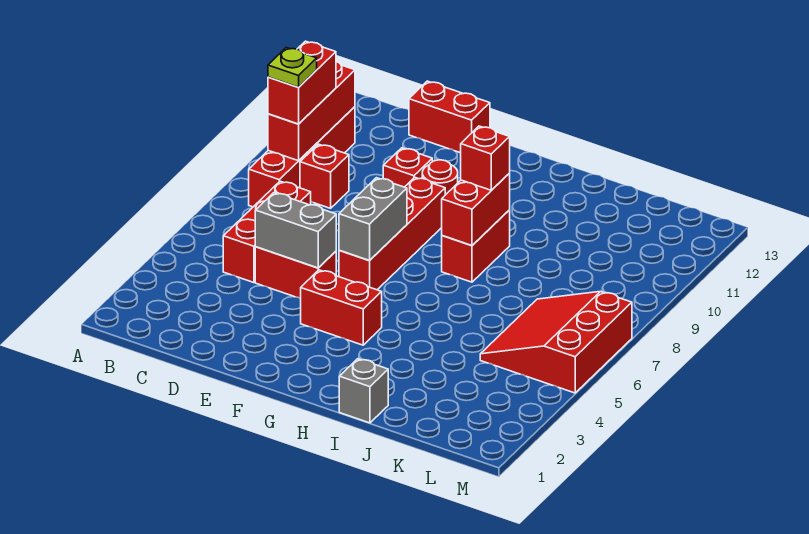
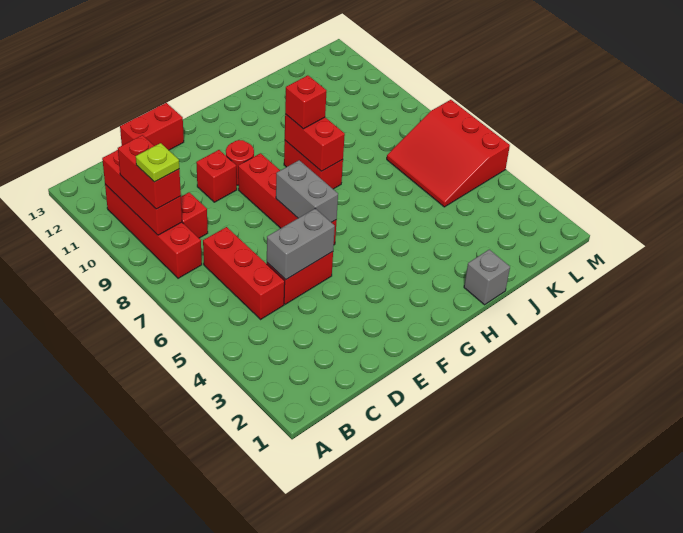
red brick F4:G4 level 1 -> none

